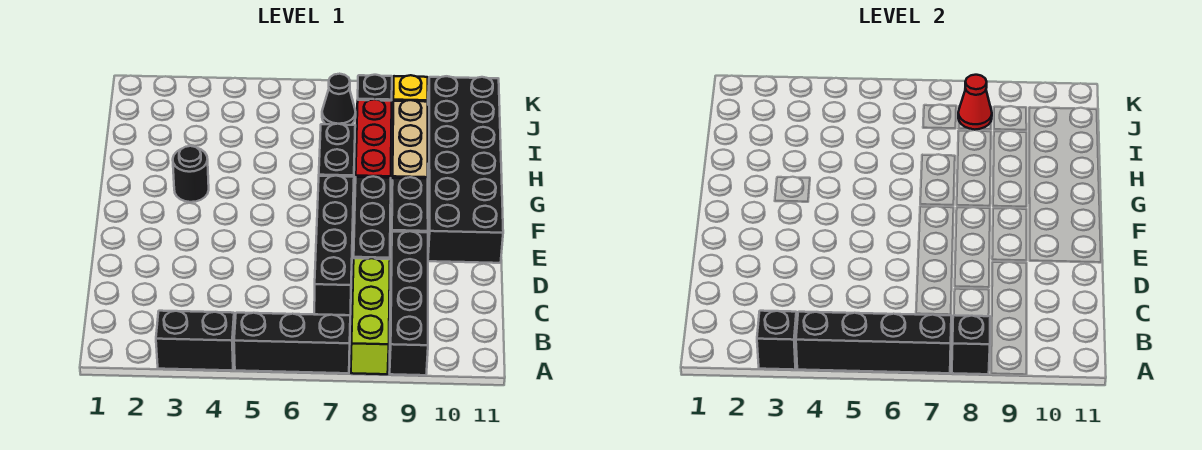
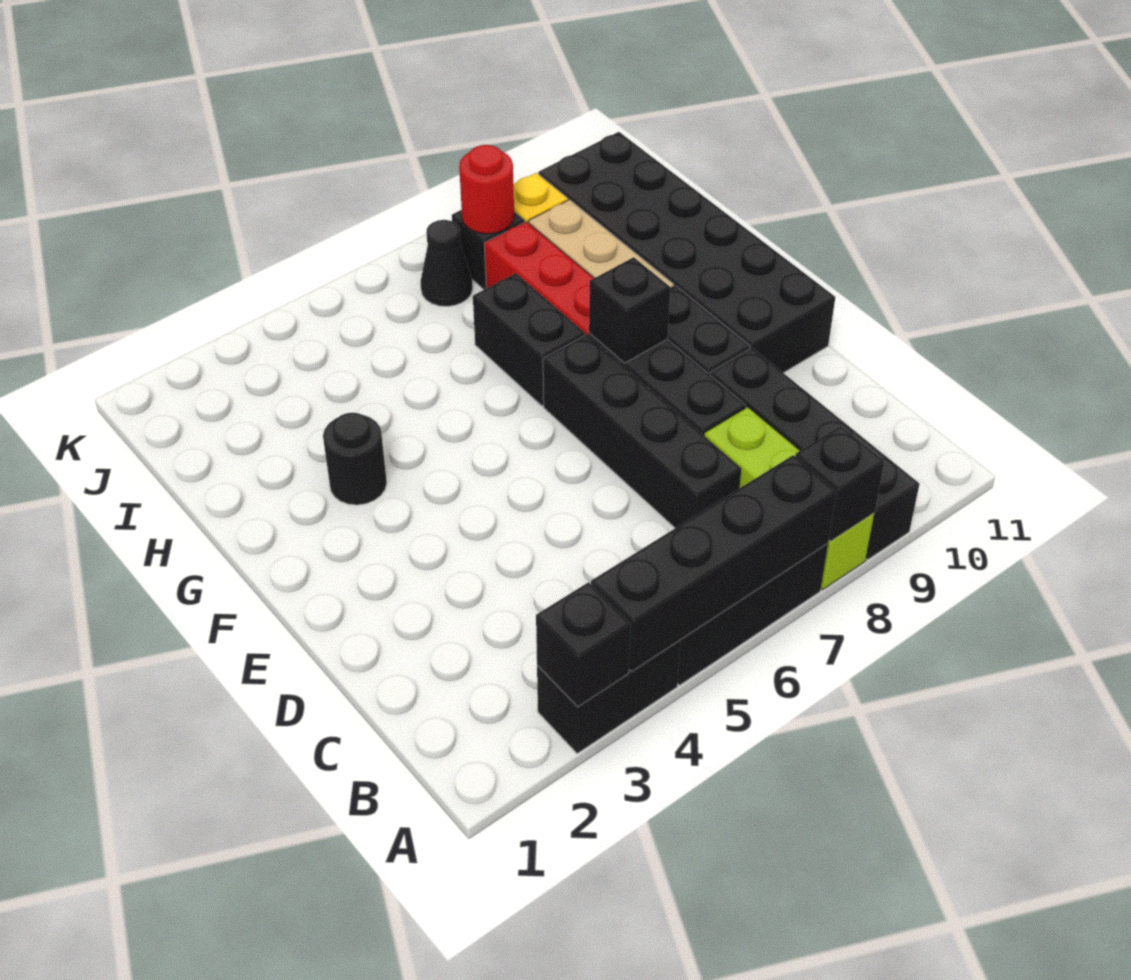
none -> black brick F8 level 2
red cone J8 level 2 -> red round brick J8 level 2

